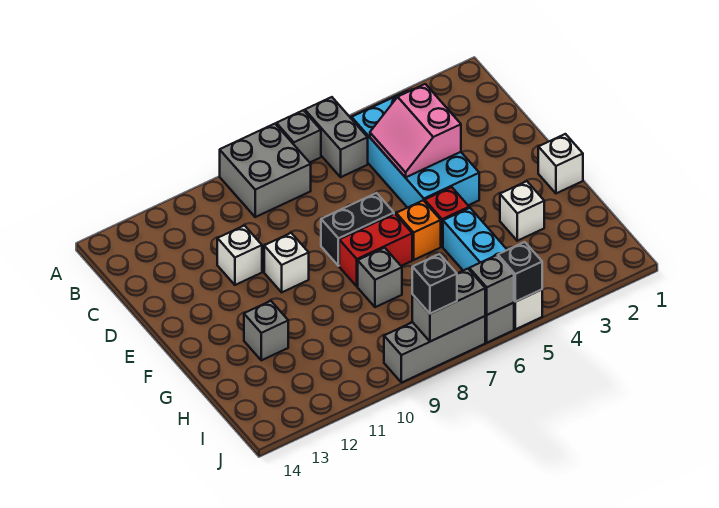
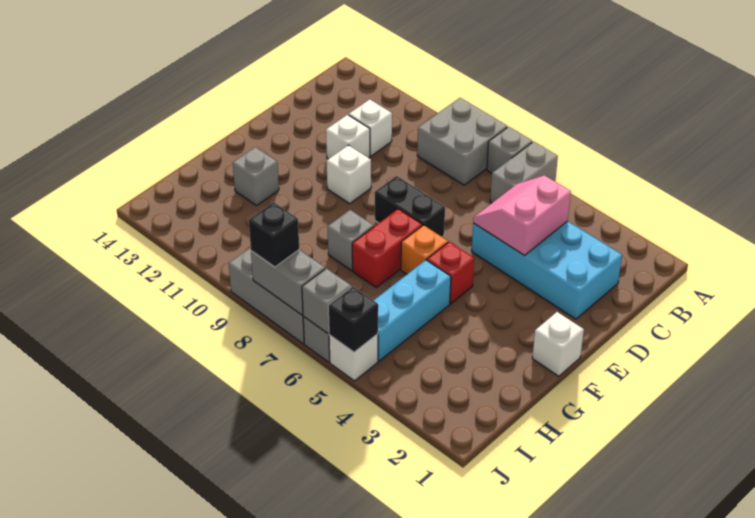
cyan brick B4:E5 level 1 -> cyan brick C2:D5 level 1
red brick F7:F8 level 1 -> red brick F7:G7 level 1
white brick G3 level 1 -> white brick C11 level 1

